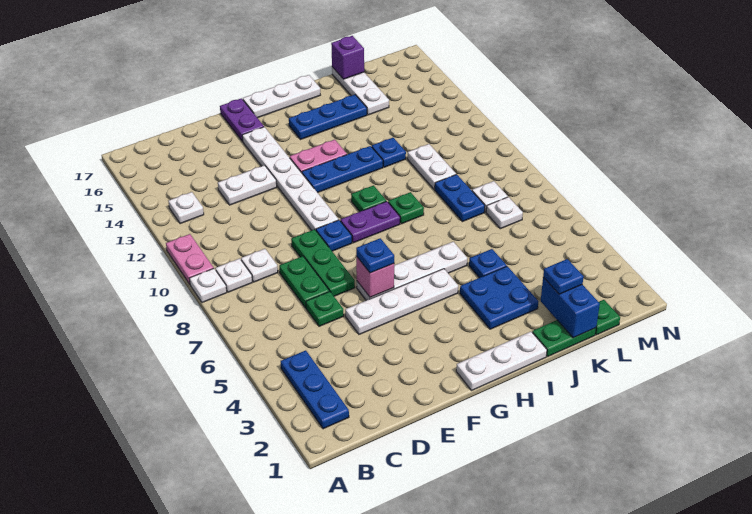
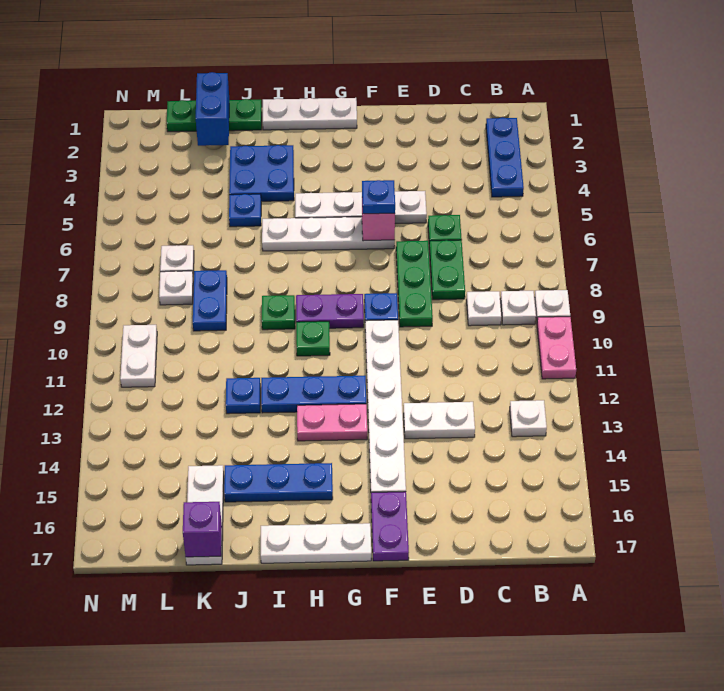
blue plate K2 level 3 -> none
white plate K10:K11 level 1 -> white plate M10:M11 level 1

